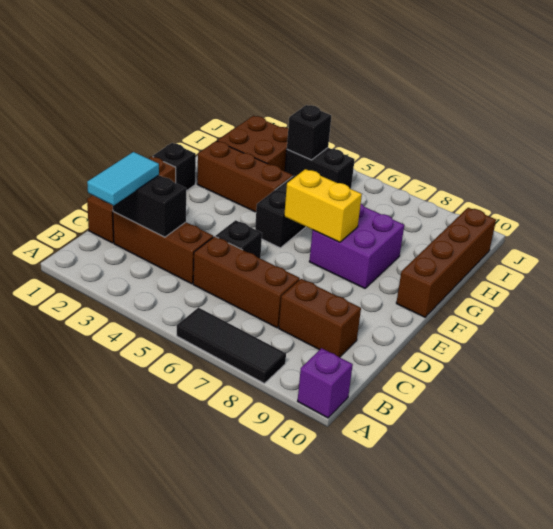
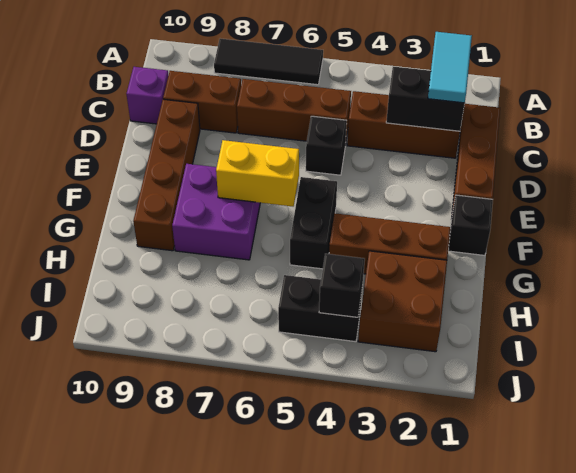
purple brick A10 level 1 -> purple brick C10 level 1
brown brick F10:I10 level 1 -> brown brick D9:G9 level 1

